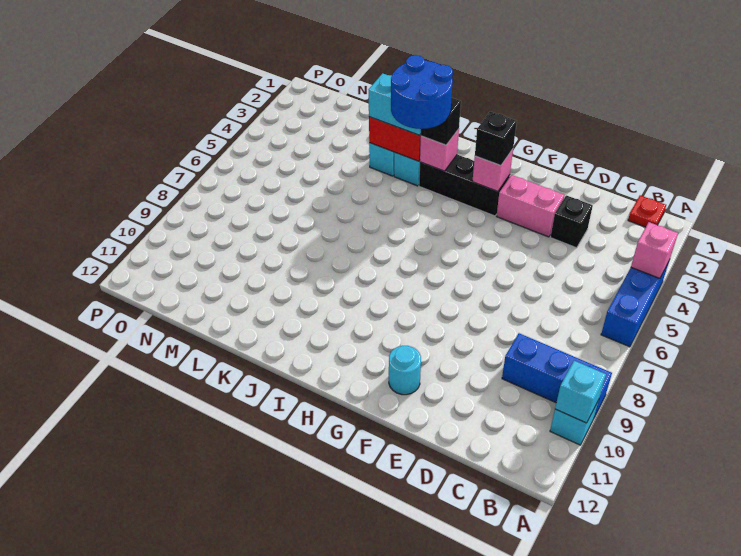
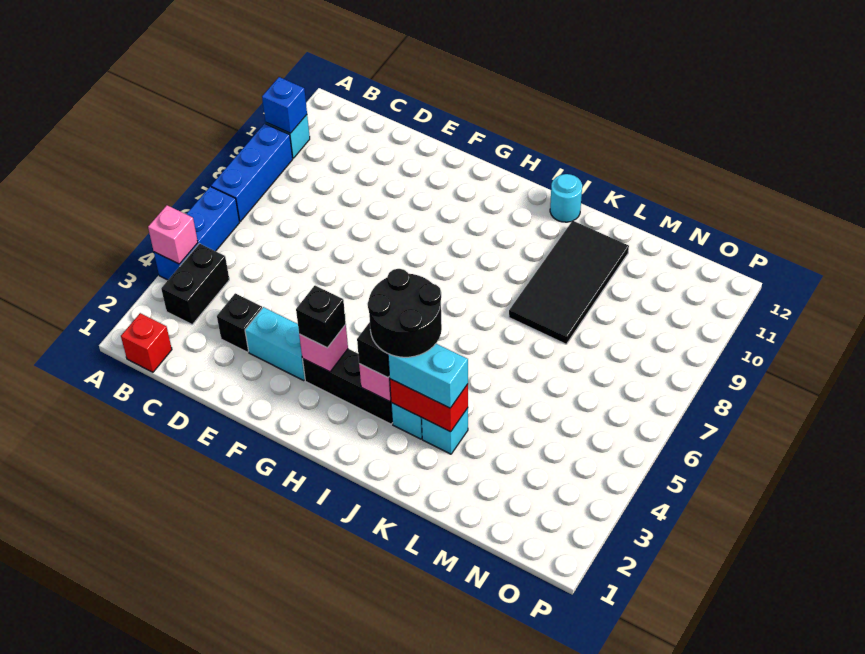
blue brick A9:C9 level 1 -> blue brick A7:A9 level 1
cyan brick A10 level 2 -> blue brick A10 level 2
red plate B1 level 1 -> red brick B1 level 1
none -> black brick B3:B4 level 1
pink brick E3:F3 level 1 -> cyan brick E3:F3 level 1
cyan round brick F11 level 1 -> cyan round brick J12 level 1
blue round brick I3:J4 level 4 -> black round brick I3:J4 level 4
none -> black tile K8:L11 level 1

